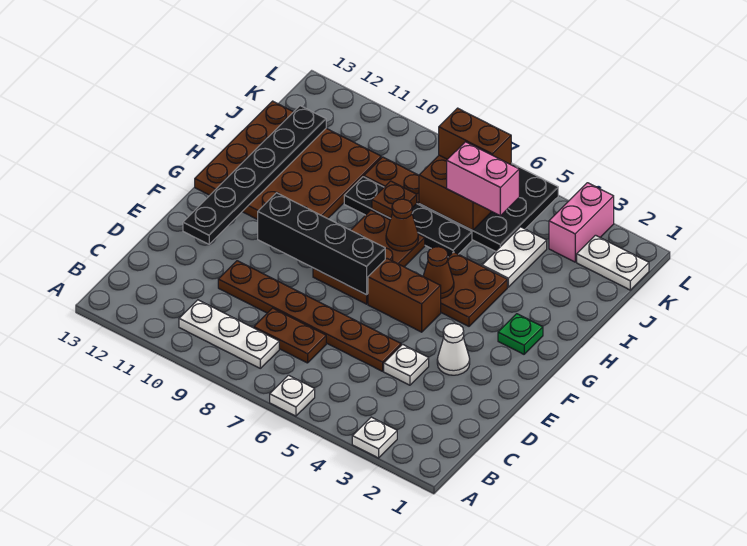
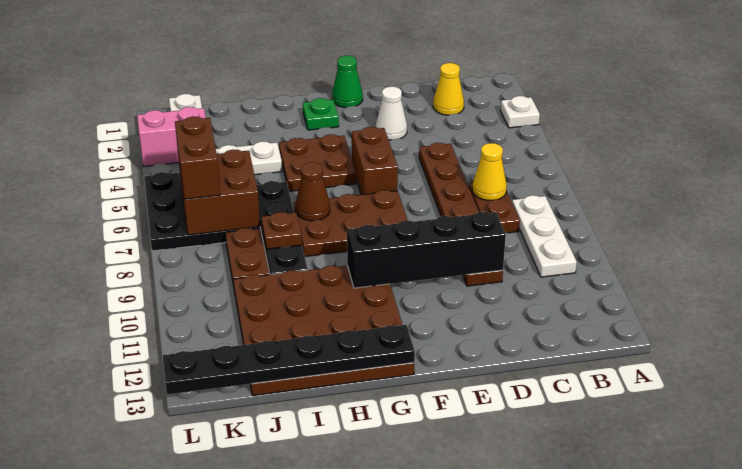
white plate A6 level 1 -> none
none -> yellow cone C2 level 1
none -> yellow cone C7 level 2
white plate D4 level 1 -> none
black plate E12:J12 level 2 -> black plate G13:L13 level 2
none -> green cone F1 level 1
black brick F7:F10 level 2 -> black brick D10:G10 level 2
brown cone G5 level 2 -> none
pink brick J5:J6 level 3 -> none

